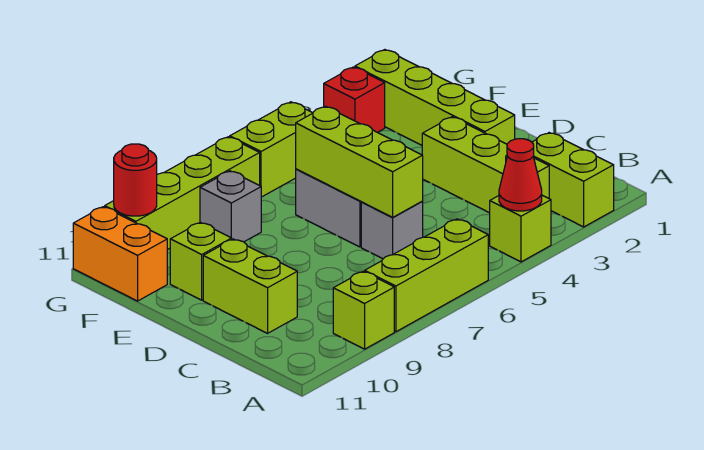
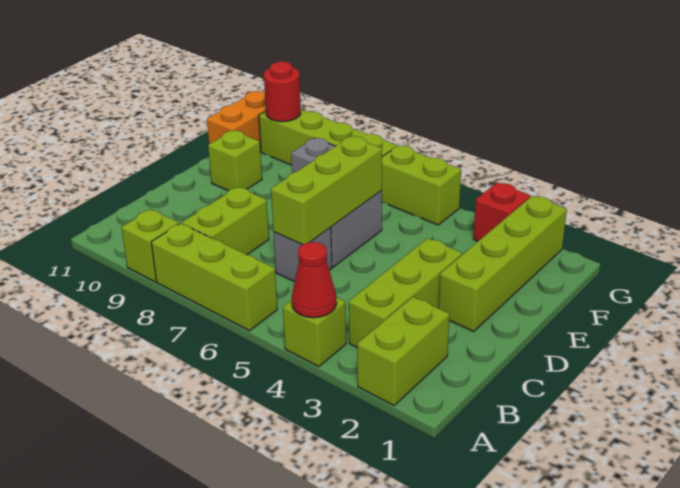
lime brick C10:D10 level 1 -> lime brick B8:C8 level 1

